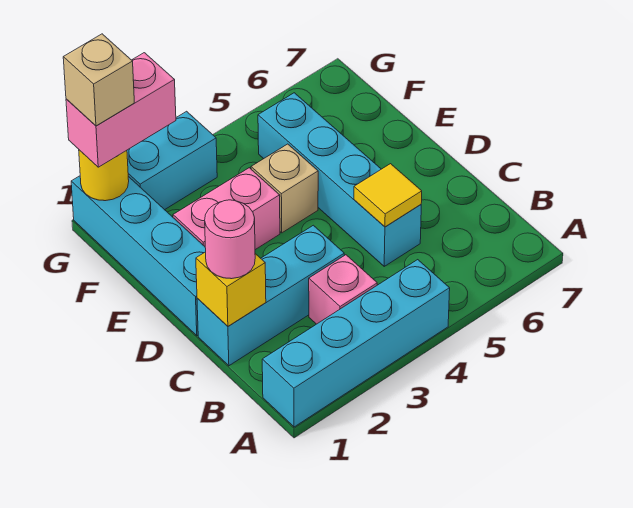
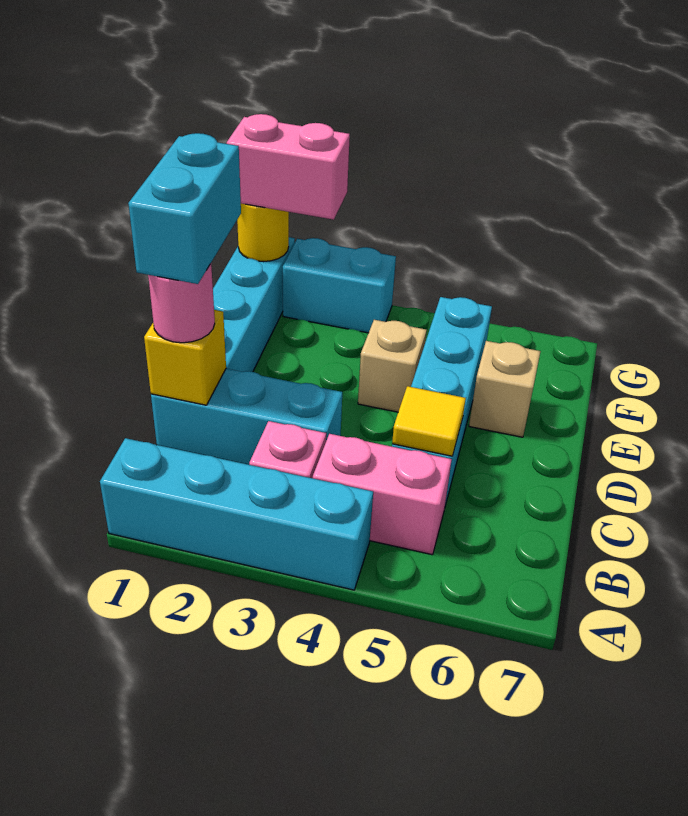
none -> cyan brick C1:D1 level 4
pink brick E2:E3 level 1 -> pink brick B4:B5 level 1
tan brick G1 level 4 -> tan brick E6 level 1

